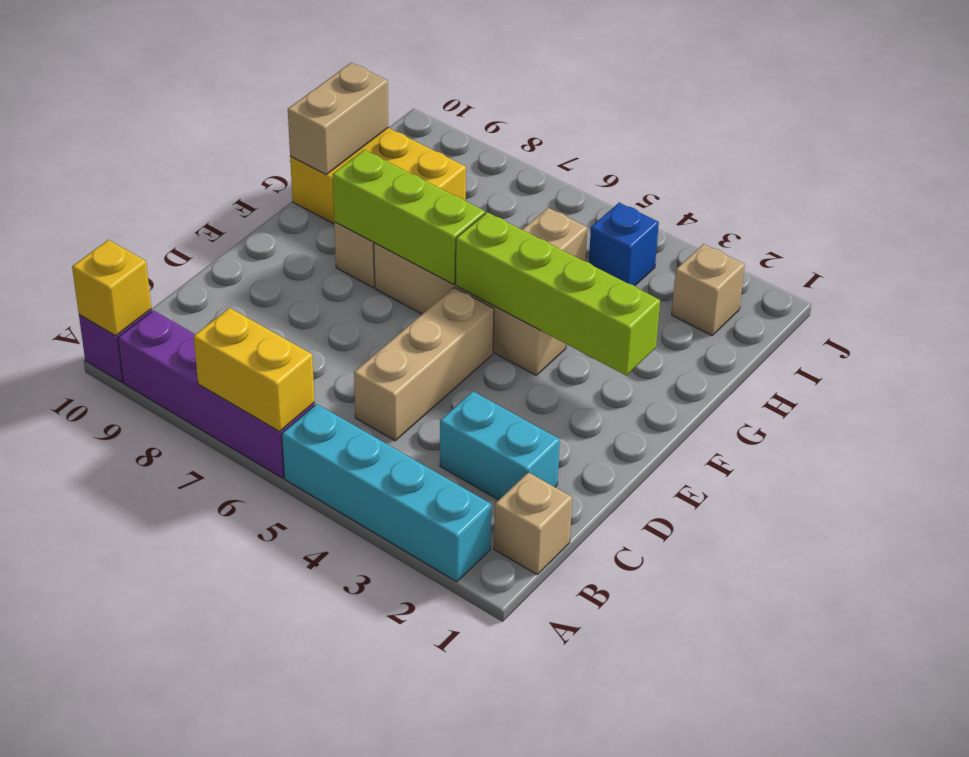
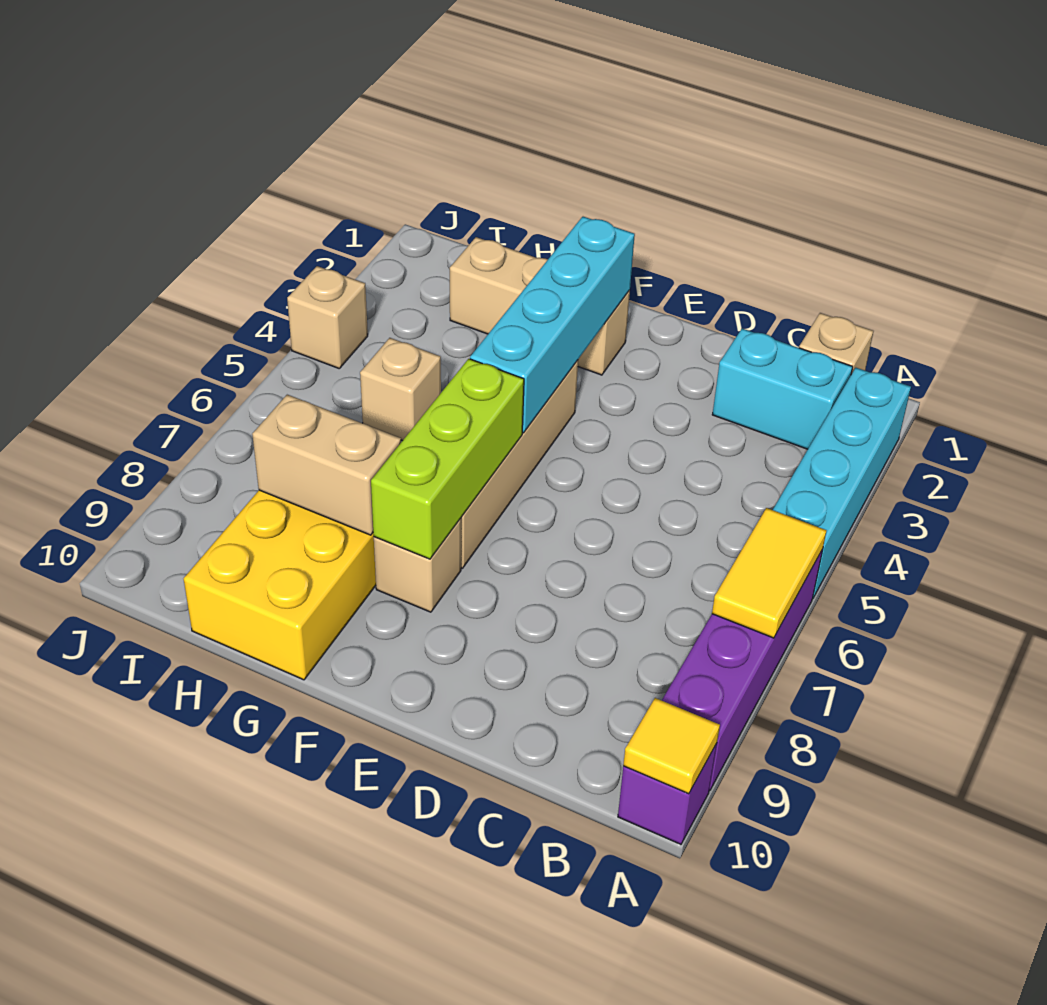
yellow brick A6:A7 level 2 -> yellow tile A6:A7 level 2
yellow brick A10 level 2 -> yellow tile A10 level 2
cyan brick C2:C3 level 1 -> cyan brick B2:C2 level 1
tan brick C5:E5 level 1 -> tan brick F2:H2 level 1
lime brick F2:F5 level 2 -> cyan brick F2:F5 level 2
tan brick G10:H10 level 2 -> tan brick G8:H8 level 2
tan brick I2 level 1 -> tan brick J4 level 1
blue brick I4 level 1 -> none

